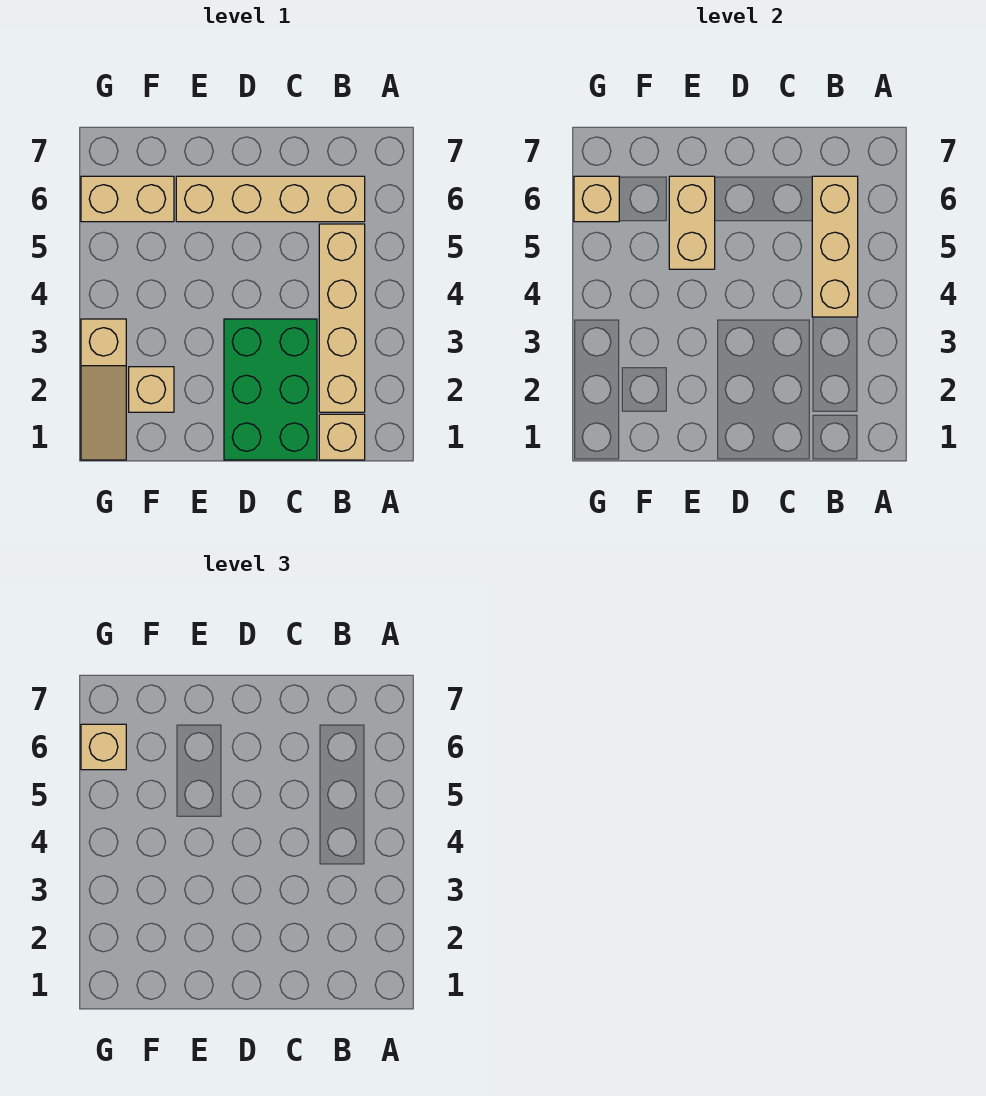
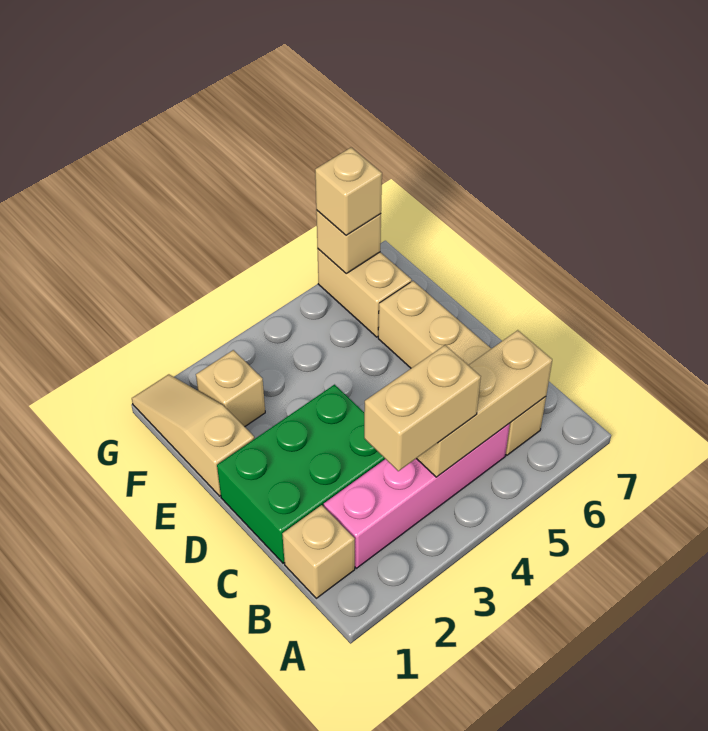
tan brick B2:B5 level 1 -> pink brick B2:B5 level 1
tan brick E5:E6 level 2 -> tan brick B3:B4 level 3
tan slope G1:G3 level 1 top 3 -> tan slope E1:G1 level 1 top E

